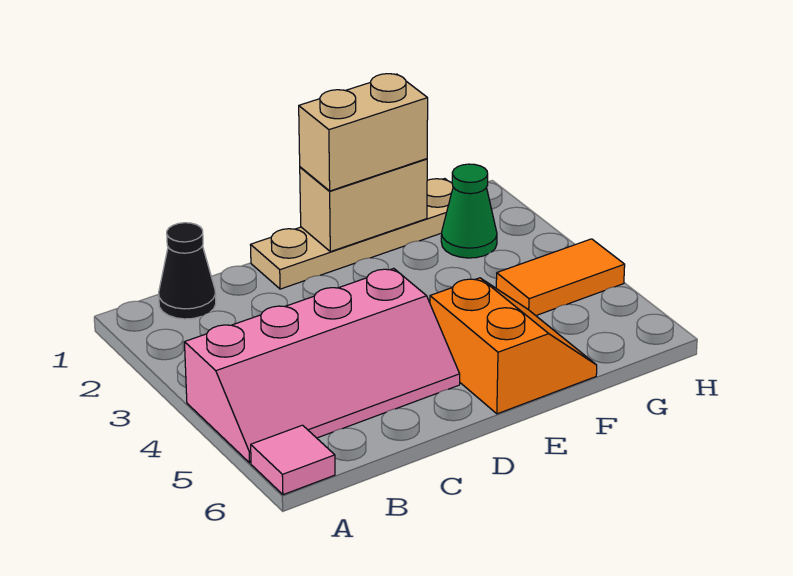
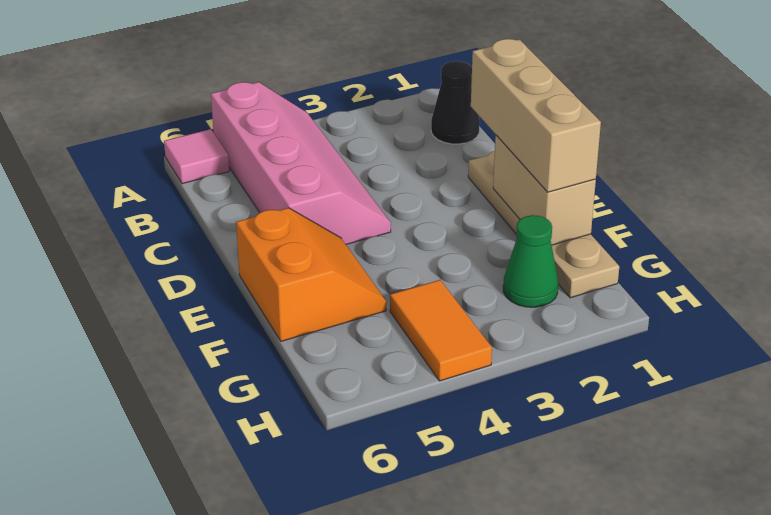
pink slope A4:D5 level 1 top 4 -> pink slope A4:D5 level 1 top 5
tan brick E1:F1 level 3 -> tan brick D1:F1 level 3
orange slope E5:F6 level 1 top E -> orange slope E5:F6 level 1 top 6

